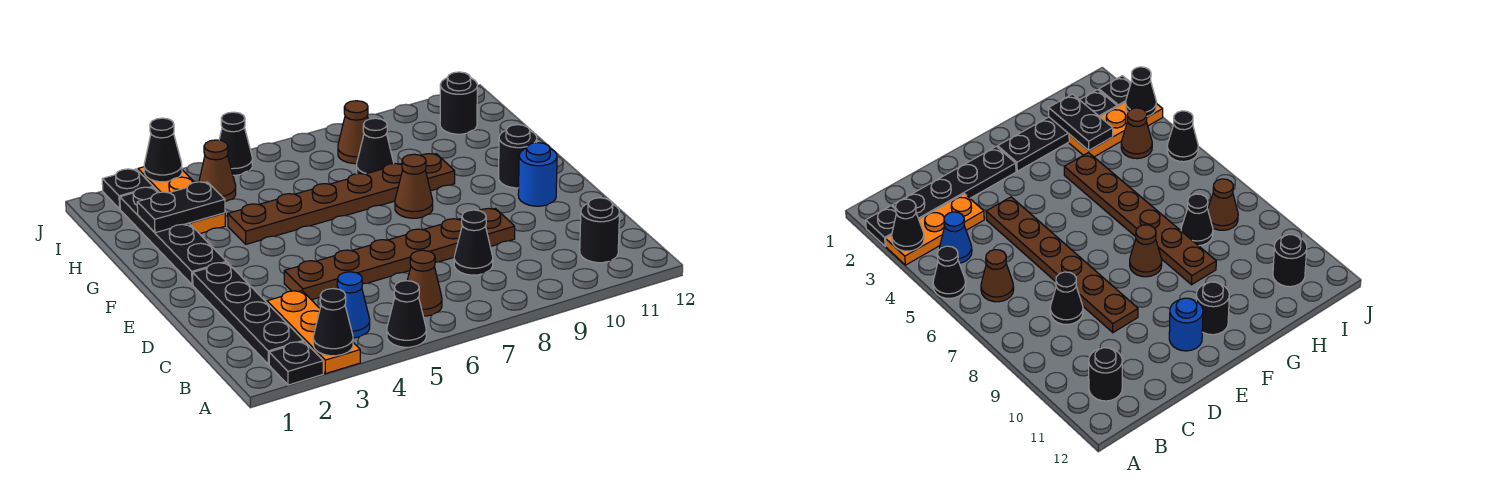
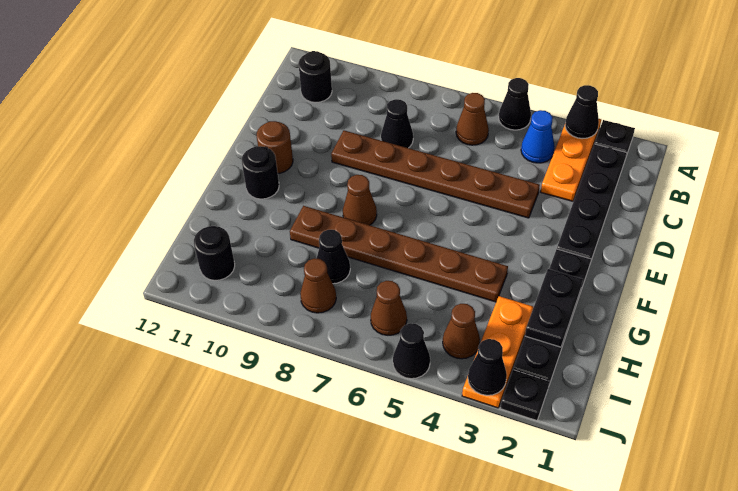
blue round brick E11 level 1 -> brown round brick E11 level 1
black plate H2:H3 level 2 -> black plate G2:H2 level 2
none -> brown cone I6 level 1

